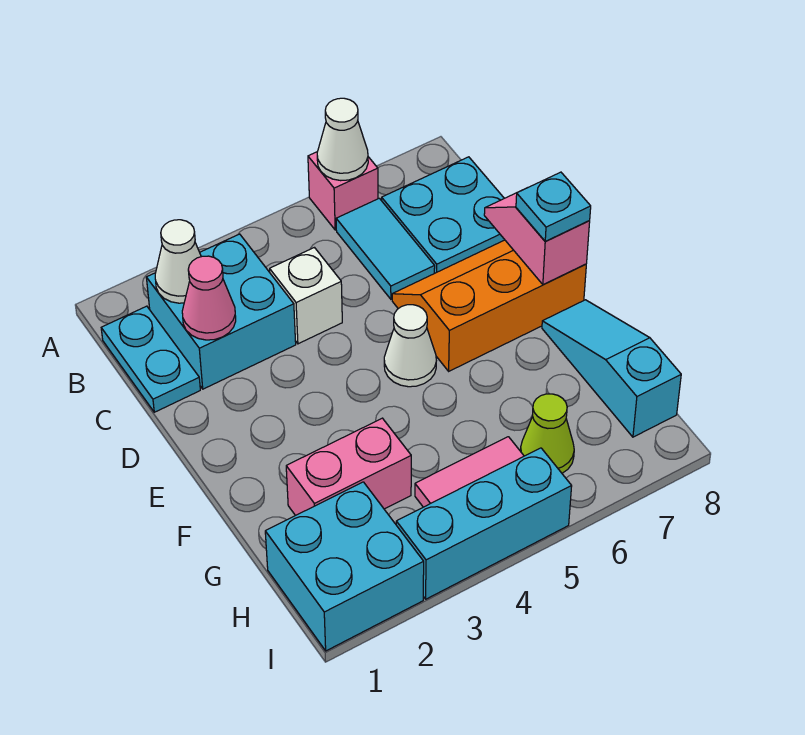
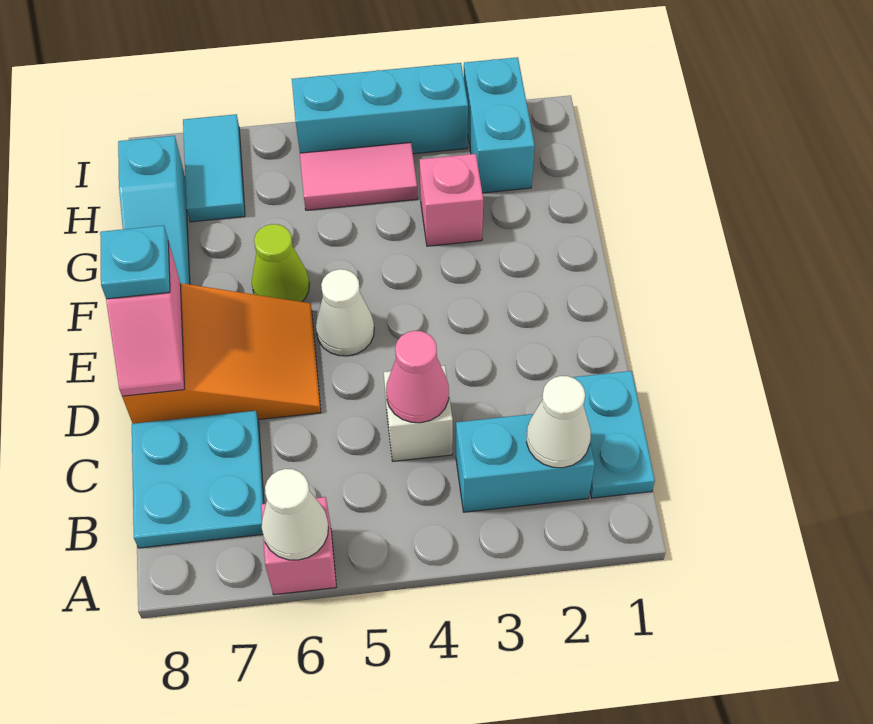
cyan brick B2:C3 level 1 -> cyan brick B2:B3 level 1
cyan tile B6:C6 level 1 -> cyan tile H7:I7 level 1
pink cone C2 level 2 -> pink cone C4 level 2
orange slope D6:E8 level 1 top E -> orange slope D6:E8 level 1 top 8
pink brick G2:G3 level 1 -> pink brick G3 level 1
cyan brick H1:I2 level 1 -> cyan brick H2:I2 level 1
lime cone H6 level 1 -> lime cone F6 level 1

